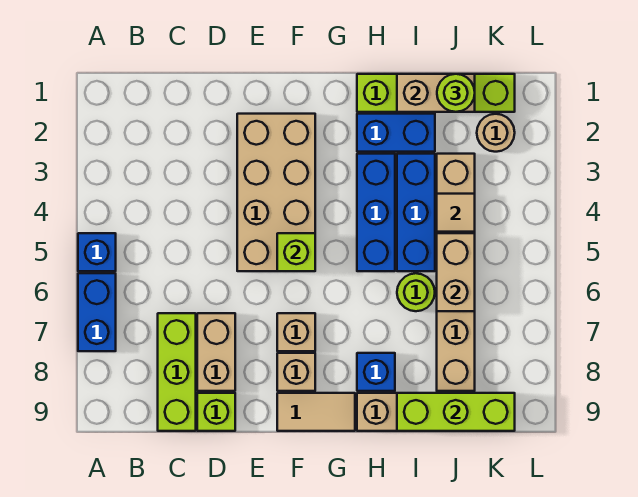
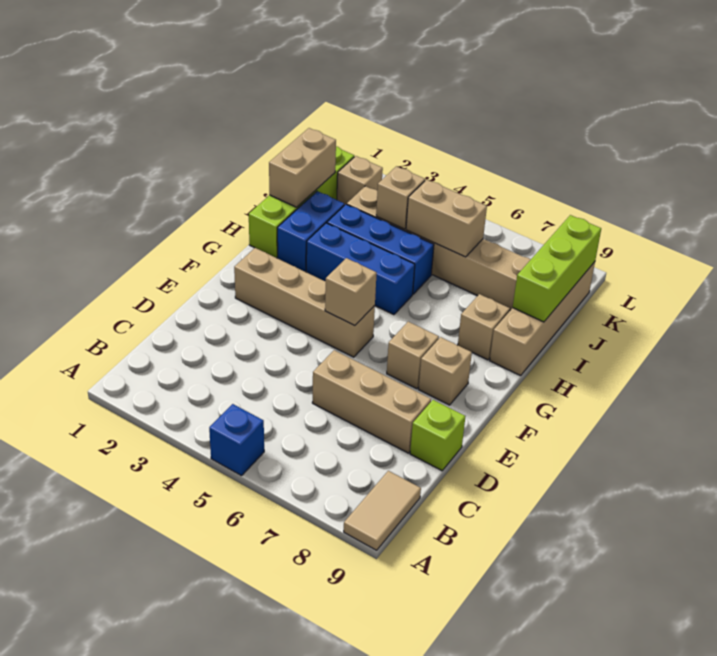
blue brick A6:A7 level 1 -> none
lime brick C7:C9 level 1 -> none
tan brick D7:D8 level 1 -> tan brick D6:D8 level 1
tan brick E2:F5 level 1 -> tan brick F2:F5 level 1
lime brick F5 level 2 -> tan brick F5 level 2
tan tile F9:G9 level 1 -> tan tile A9:B9 level 1
blue brick H8 level 1 -> tan brick H8 level 1
lime round brick I6 level 1 -> none
lime round brick J1 level 3 -> none
tan tile J4 level 2 -> tan brick J4 level 2
tan round brick K2 level 1 -> tan brick K2 level 1

